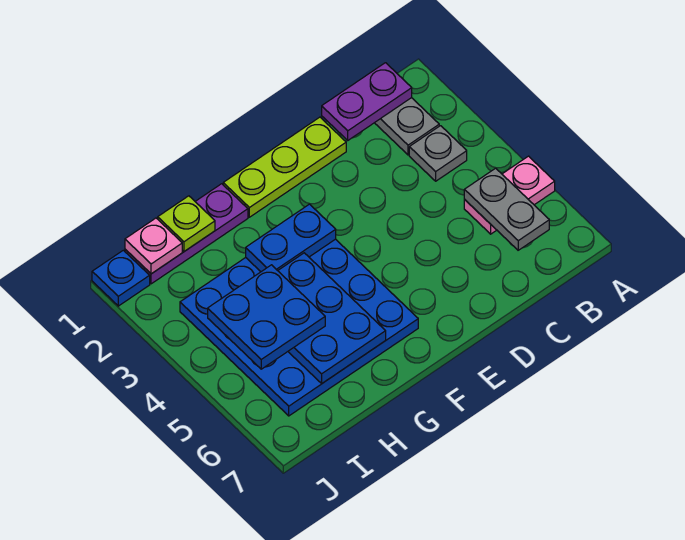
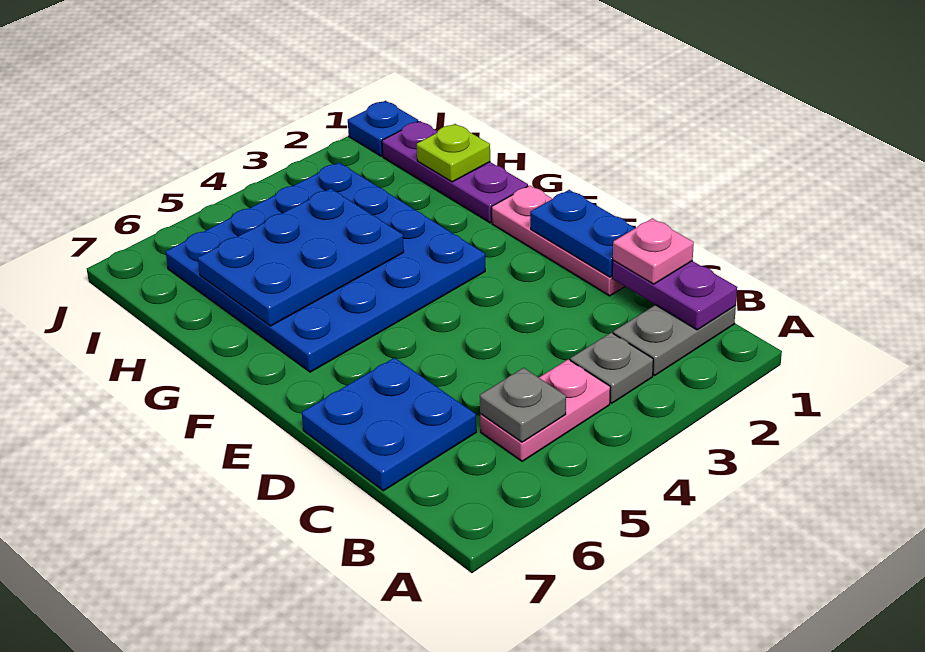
pink plate A5:B5 level 1 -> pink plate B4:B5 level 1
grey plate B5:B6 level 2 -> grey plate B5 level 2
lime plate D1:F1 level 1 -> pink plate D1:F1 level 1
blue plate F3:G3 level 2 -> blue plate D1:E1 level 2
blue plate H4:I5 level 3 -> blue plate C6:D7 level 1
pink plate I1 level 2 -> pink plate C1 level 3

